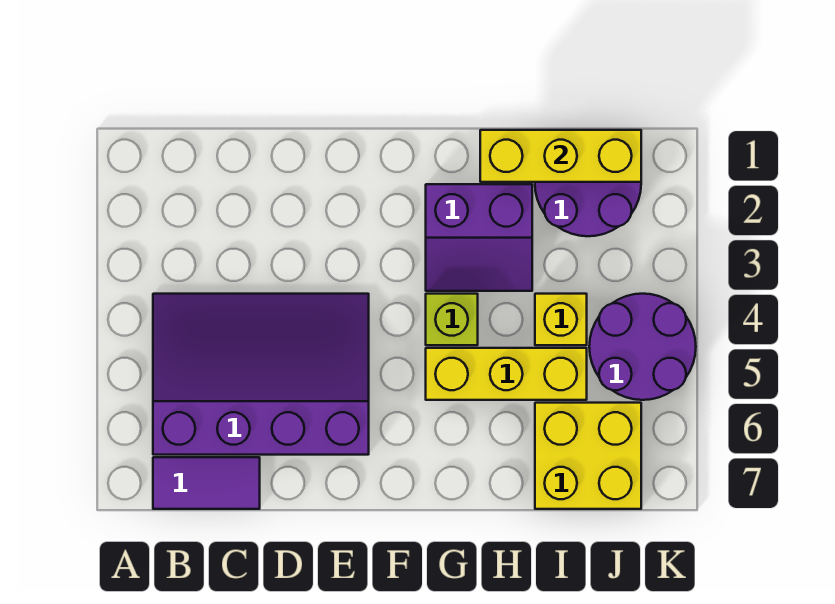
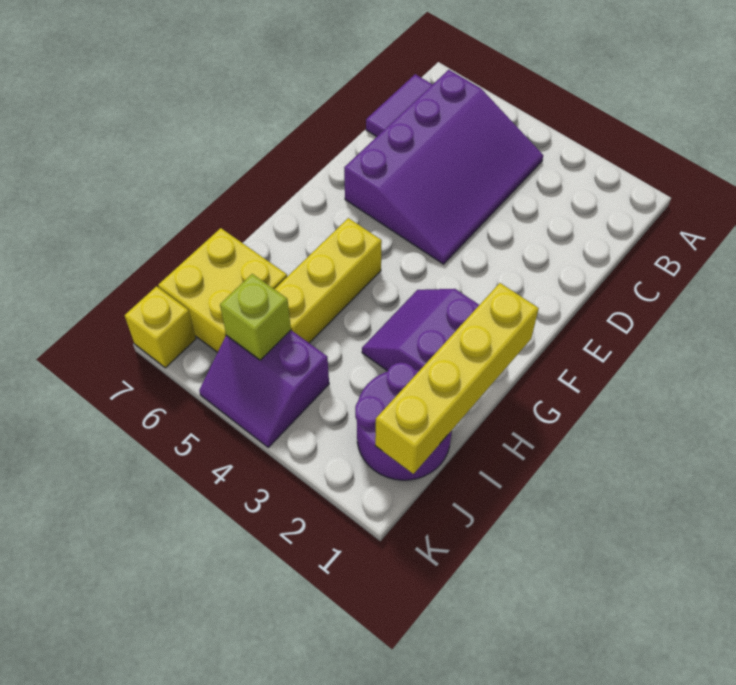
lime brick G4 level 1 -> lime brick J5 level 2
yellow brick H1:J1 level 2 -> yellow brick G1:J1 level 2
yellow brick I4 level 1 -> yellow brick K7 level 1
purple round brick J4:K5 level 1 -> purple slope J4:K5 level 1 top J

